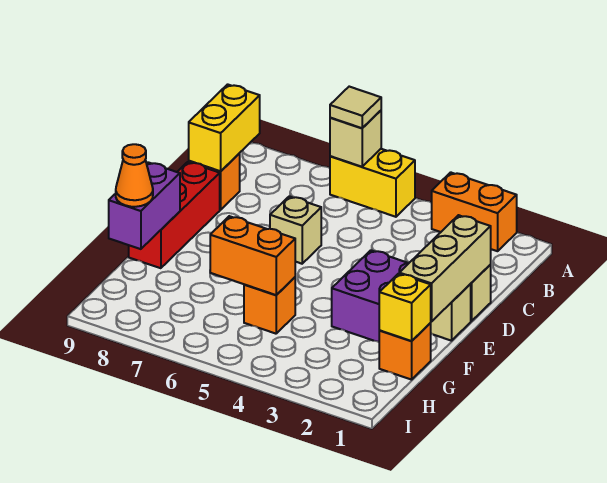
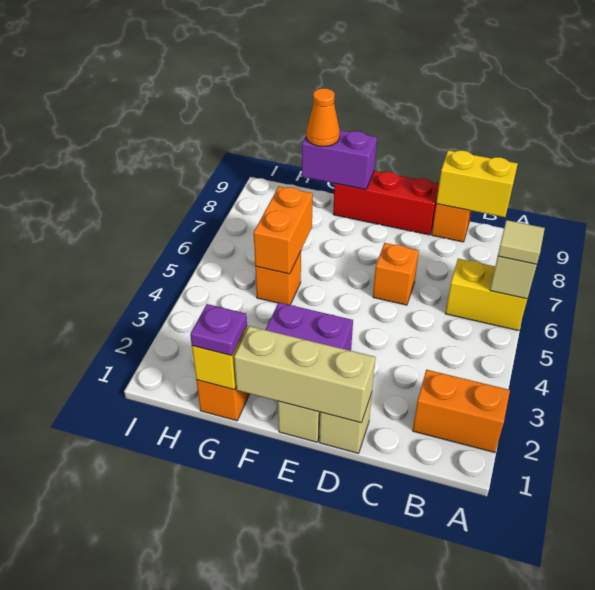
orange brick A2:A3 level 1 -> orange brick A2:B2 level 1
yellow brick A5:A6 level 1 -> yellow brick A6:B6 level 1
tan brick D6 level 1 -> orange brick D6 level 1
none -> purple plate G1 level 3

